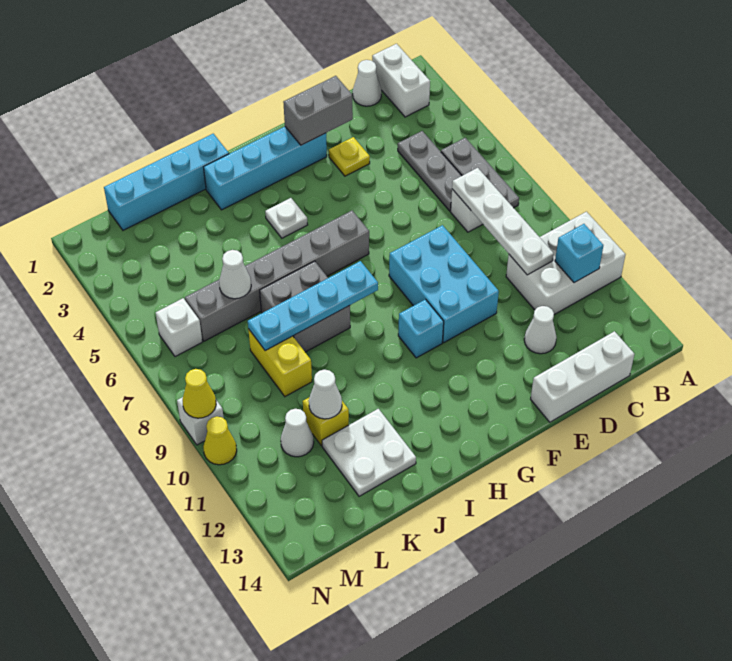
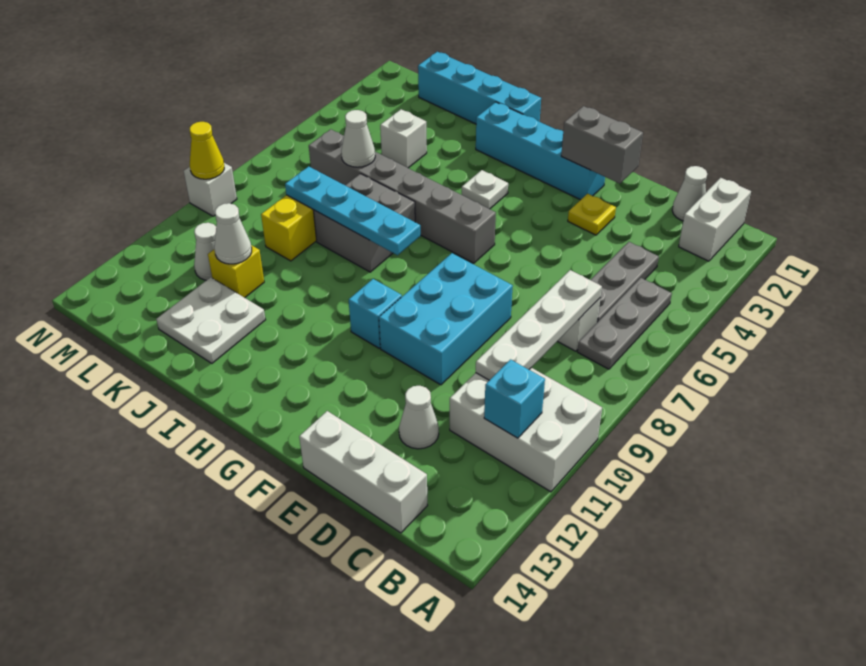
white brick M6 level 1 -> white brick K4 level 1
yellow cone N10 level 1 -> none

